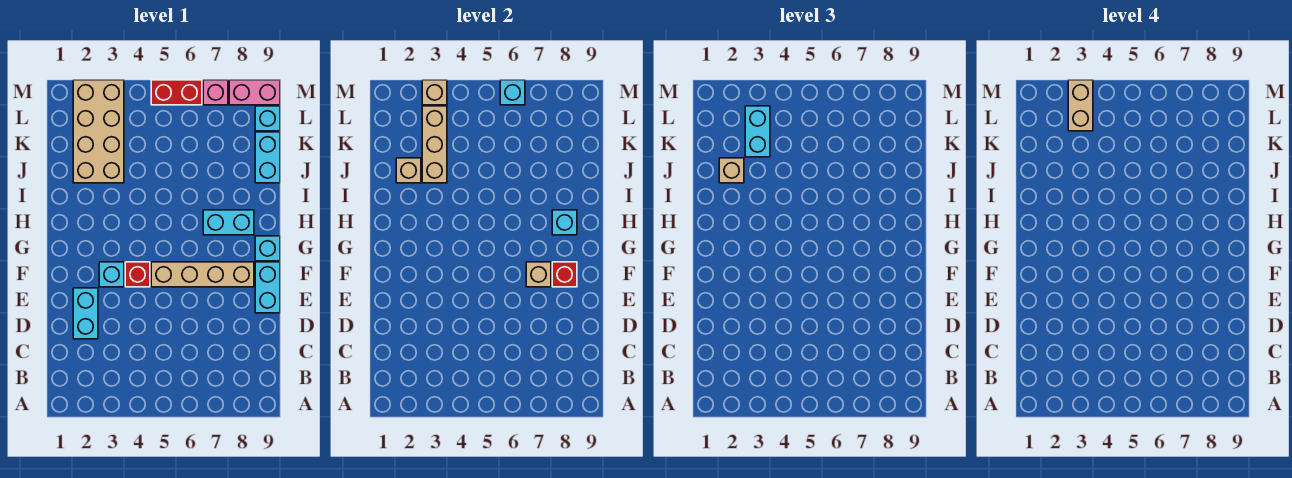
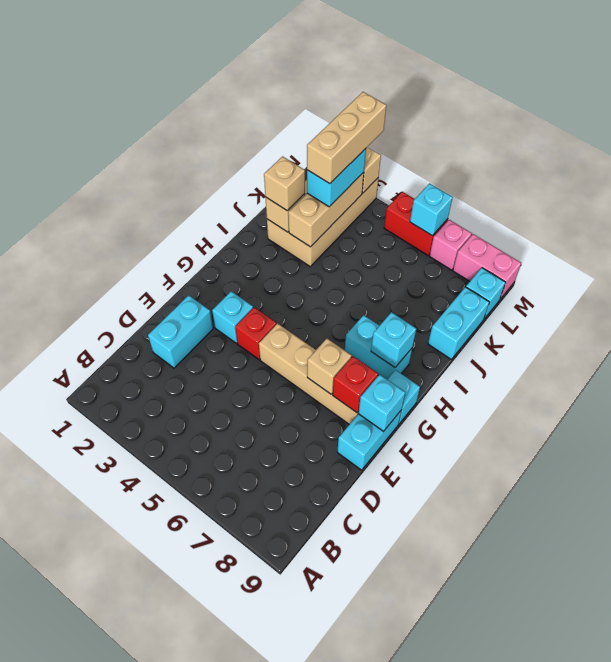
none -> cyan brick F9 level 2
tan brick L3:M3 level 4 -> tan brick K3:M3 level 4

